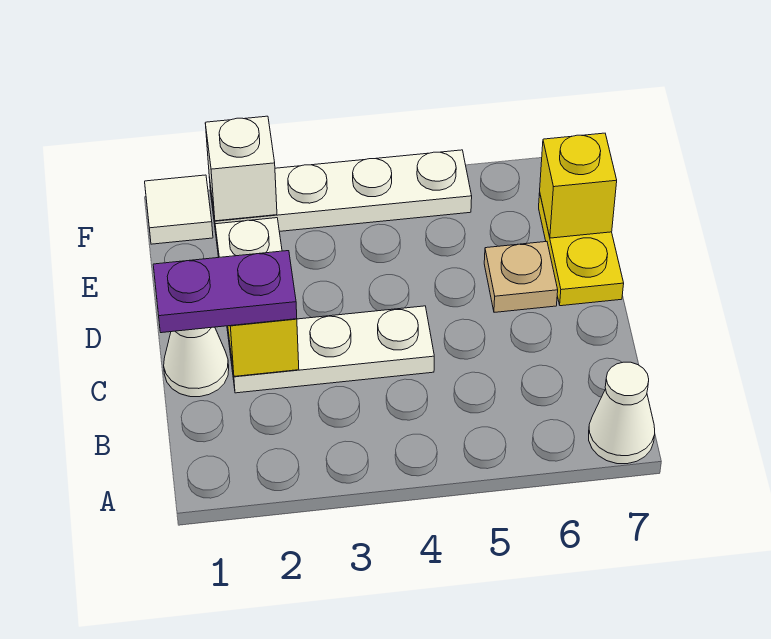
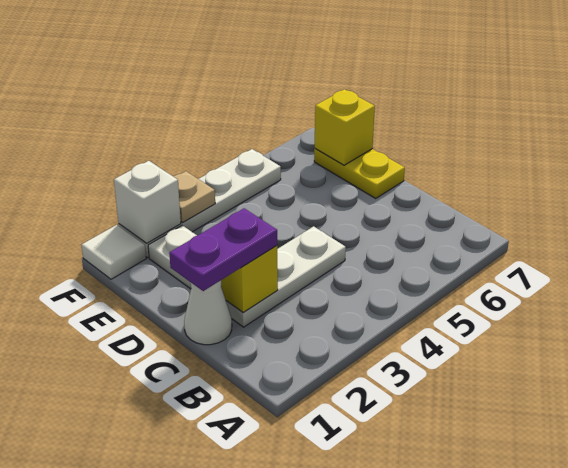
white cone A7 level 1 -> none
tan plate D6 level 1 -> tan plate F3 level 2

